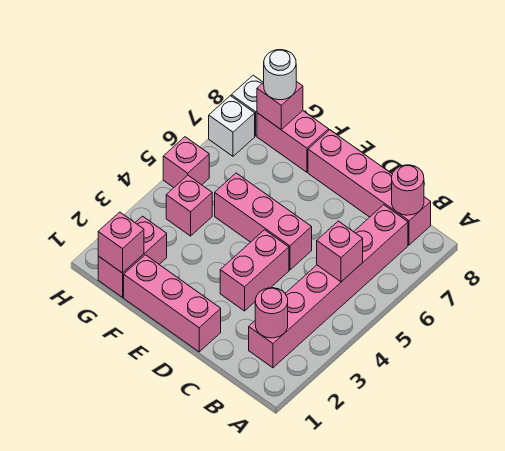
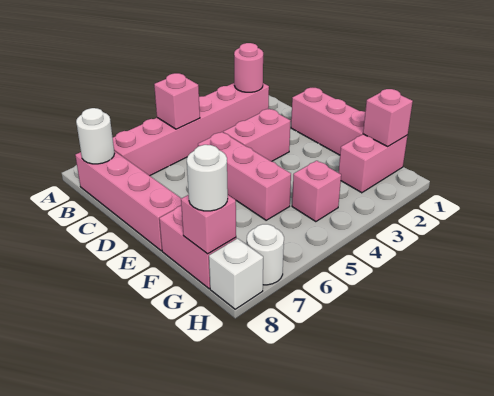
pink round brick B8 level 2 -> white round brick B8 level 2
pink brick H5 level 1 -> none
white brick H7 level 1 -> white round brick H7 level 1

